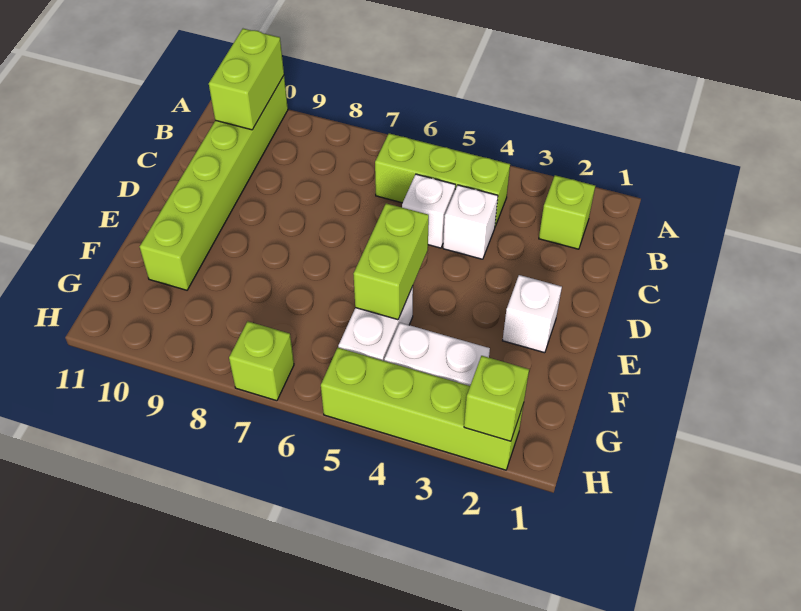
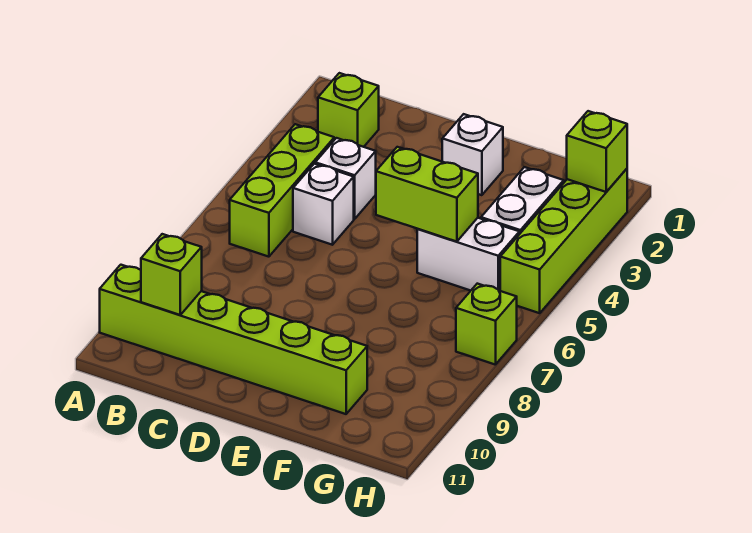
lime brick A10:B10 level 2 -> lime brick B10 level 2

